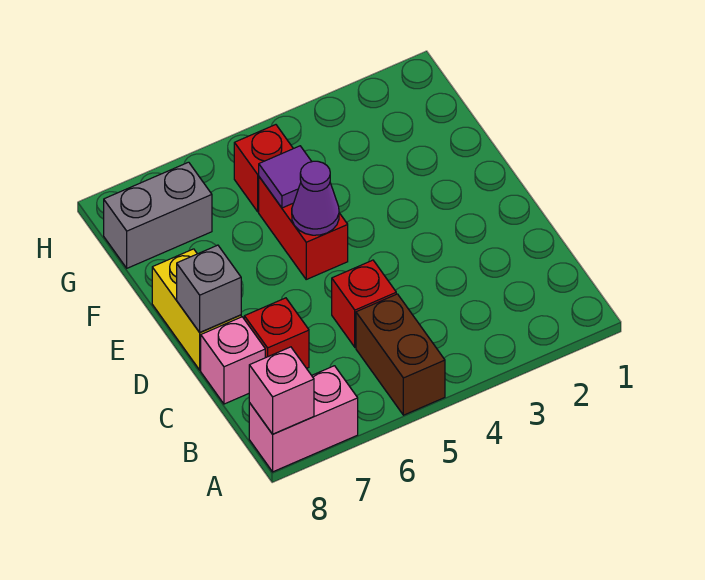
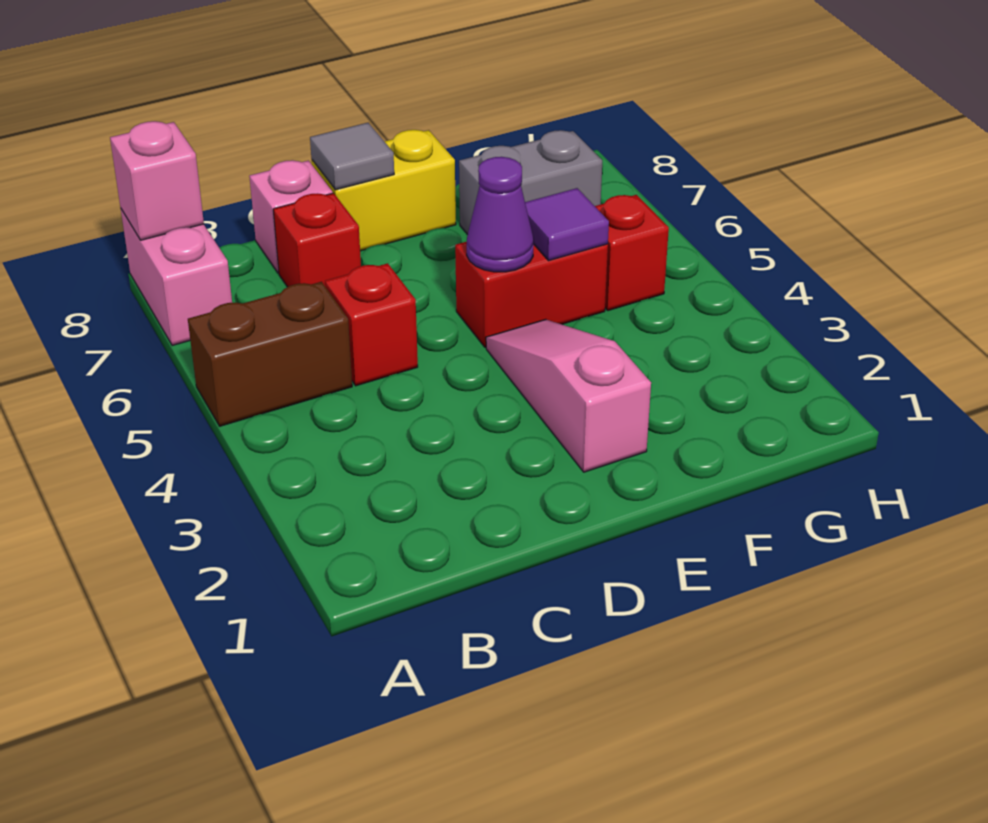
grey brick D8 level 2 -> grey tile D8 level 2
none -> pink slope E2:E4 level 1 top 2
grey brick G7:G8 level 1 -> grey brick F7:G7 level 1

